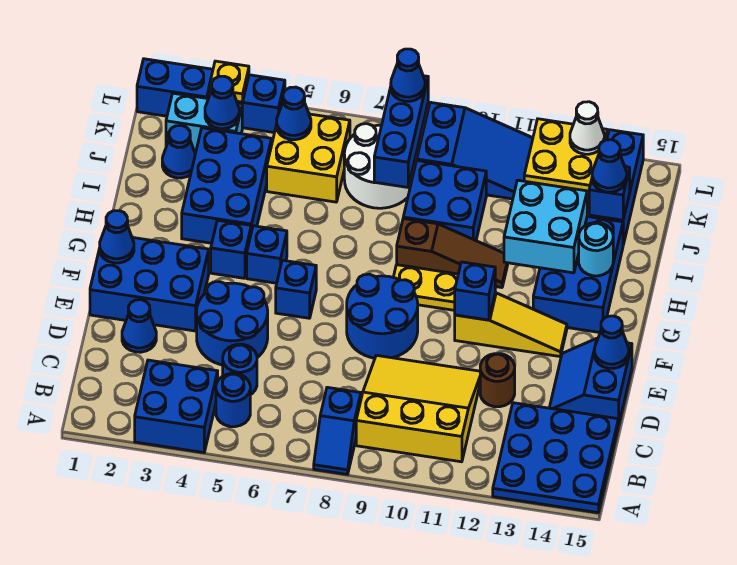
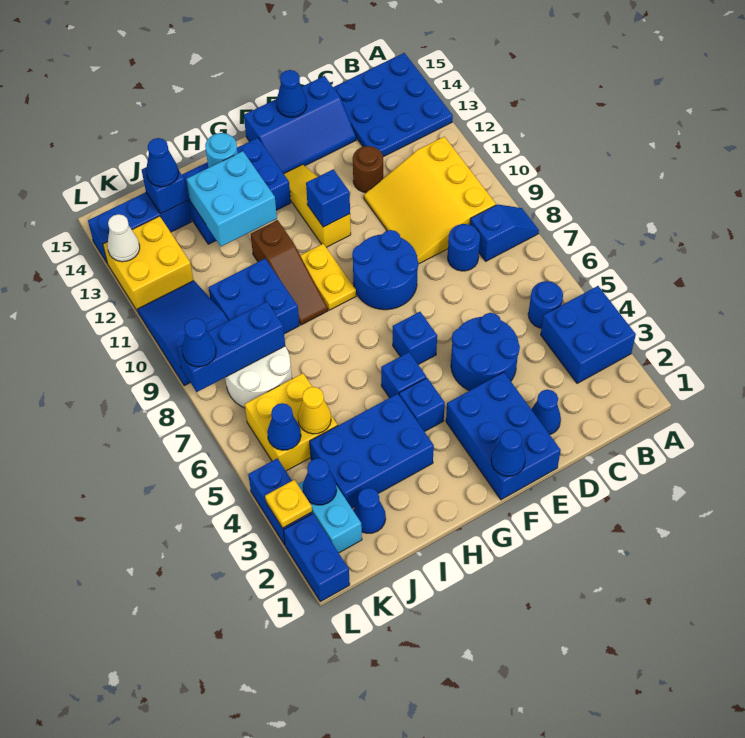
blue round brick C5 level 1 -> blue round brick C8 level 1
blue slope D14:E15 level 1 top 15 -> blue slope D14:F15 level 1 top 15
brown slope H9:H11 level 1 top 9 -> brown slope H9:H11 level 1 top 11
none -> yellow cone J5 level 2

